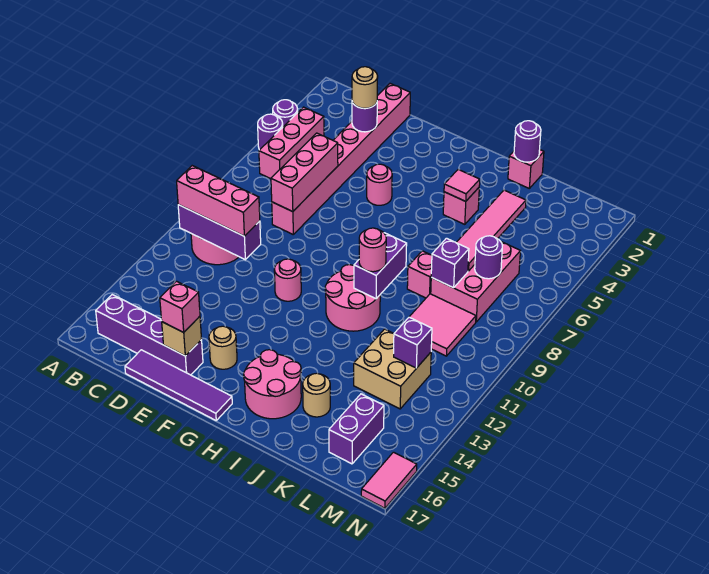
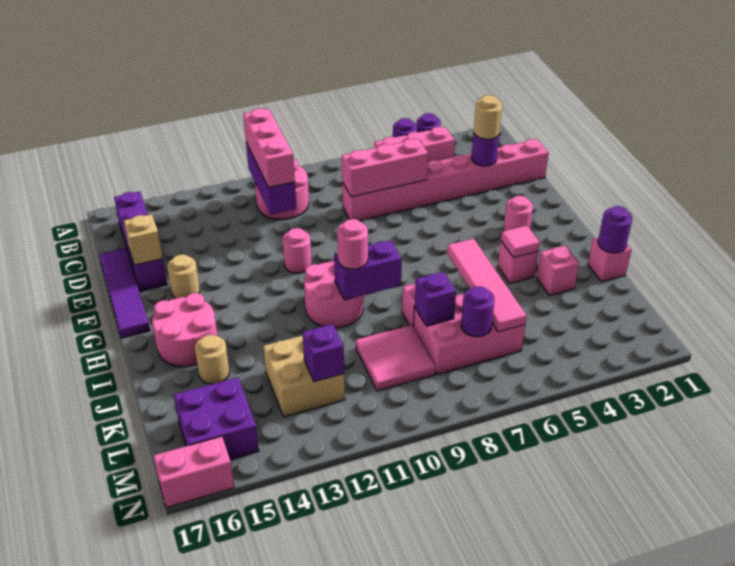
pink brick E16 level 3 -> pink brick J3 level 1
pink round brick F5 level 1 -> pink round brick G3 level 1
pink tile K4:K7 level 2 -> pink tile I6:L6 level 2
purple brick L15:L16 level 1 -> purple brick L15:M16 level 1
pink tile N16:N17 level 1 -> pink brick N16:N17 level 1

